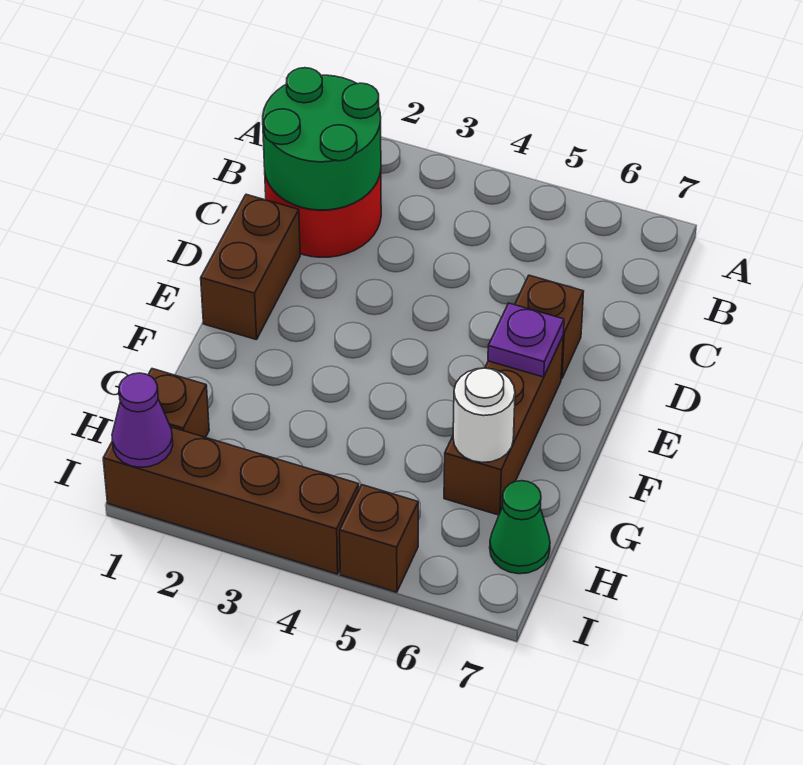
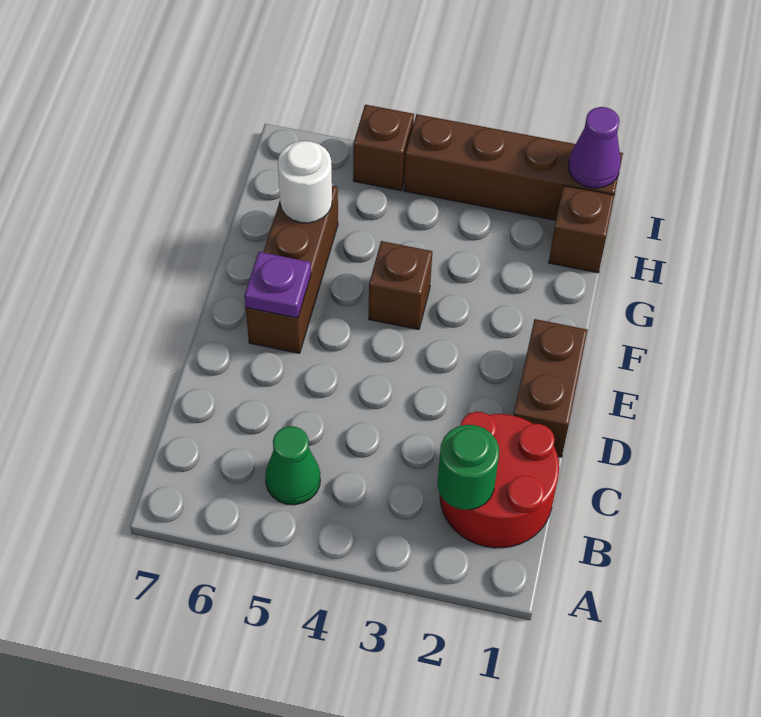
green round brick B1:C2 level 2 -> green round brick B2 level 2
brown brick D6 level 1 -> brown brick F4 level 1
green cone H7 level 1 -> green cone B5 level 1

